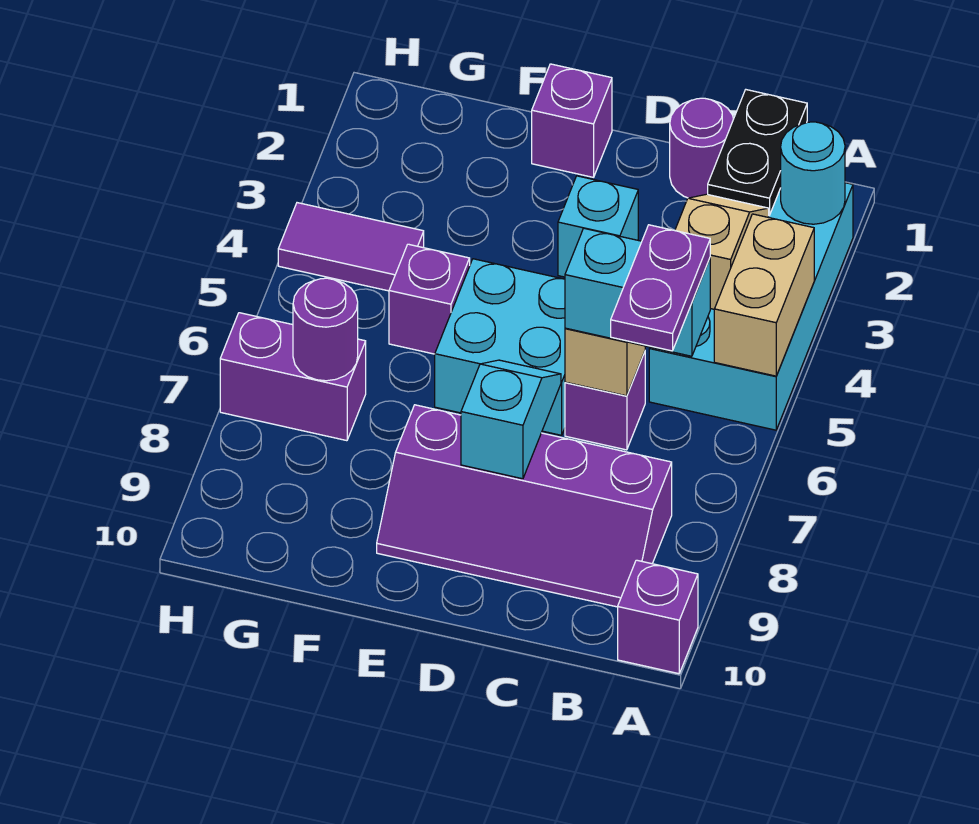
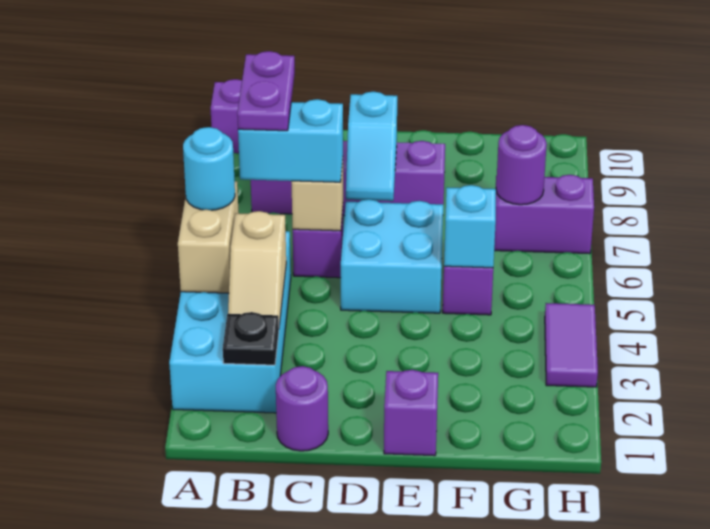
cyan round brick A2 level 2 -> cyan round brick A5 level 3
black plate B1:B2 level 2 -> black plate B2 level 2
cyan brick D3 level 1 -> cyan brick F5 level 2
purple tile G4:H4 level 1 -> purple tile H3:H4 level 1

